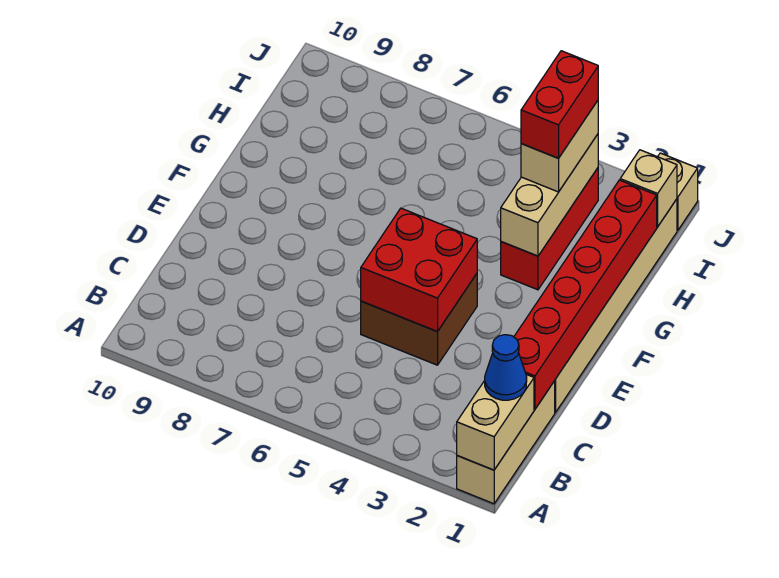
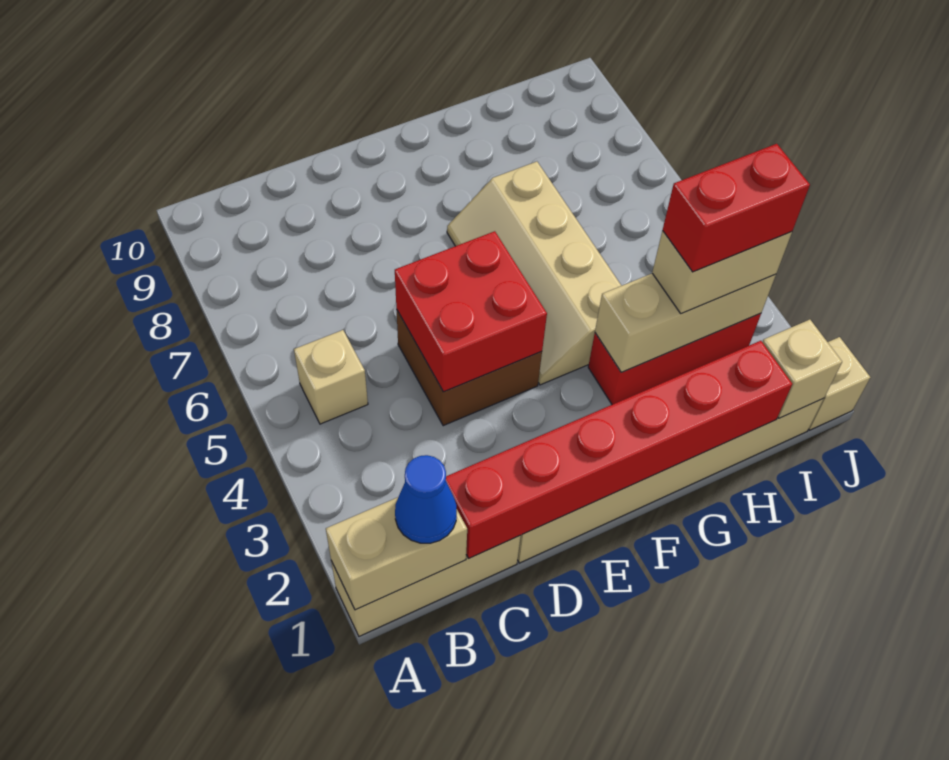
none -> tan brick B5 level 1
none -> tan slope F4:G7 level 1 top G

